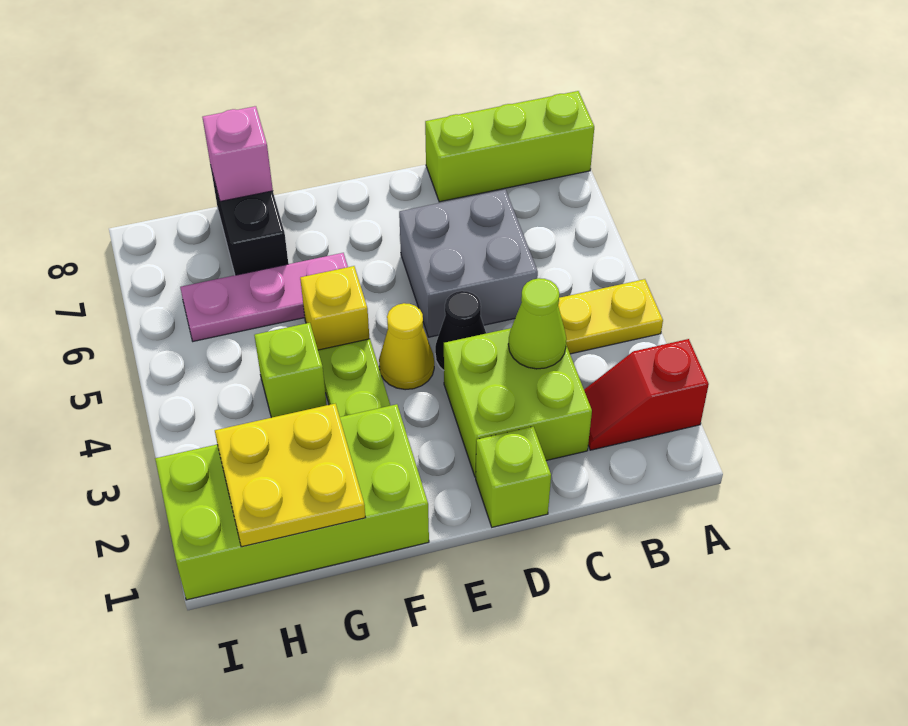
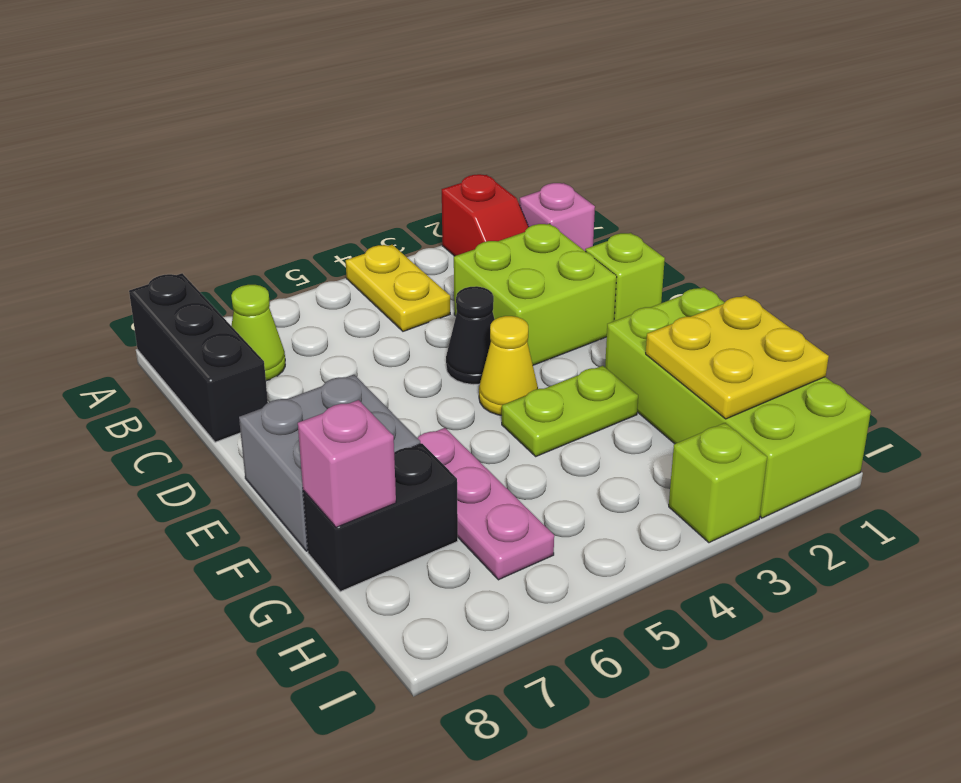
lime brick A8:C8 level 1 -> black brick A8:C8 level 1
none -> pink brick B1 level 1
lime cone C3 level 2 -> lime cone B7 level 1
grey brick C5:D6 level 1 -> grey brick E7:F8 level 1
yellow brick F5 level 1 -> none
lime brick G4 level 1 -> lime brick I3 level 1

